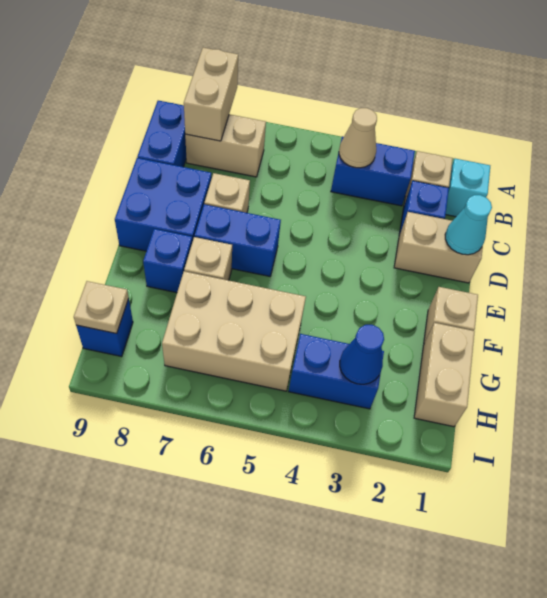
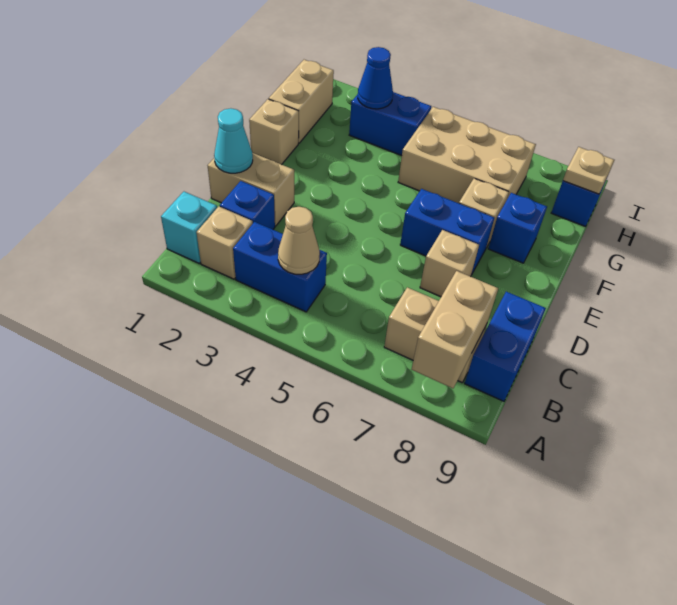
blue brick D8:E9 level 1 -> none

